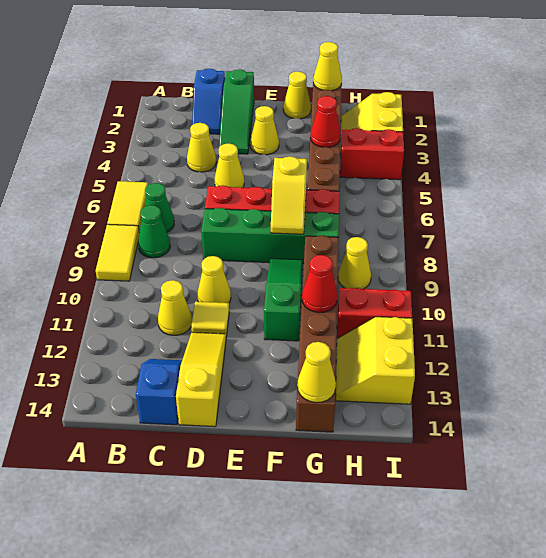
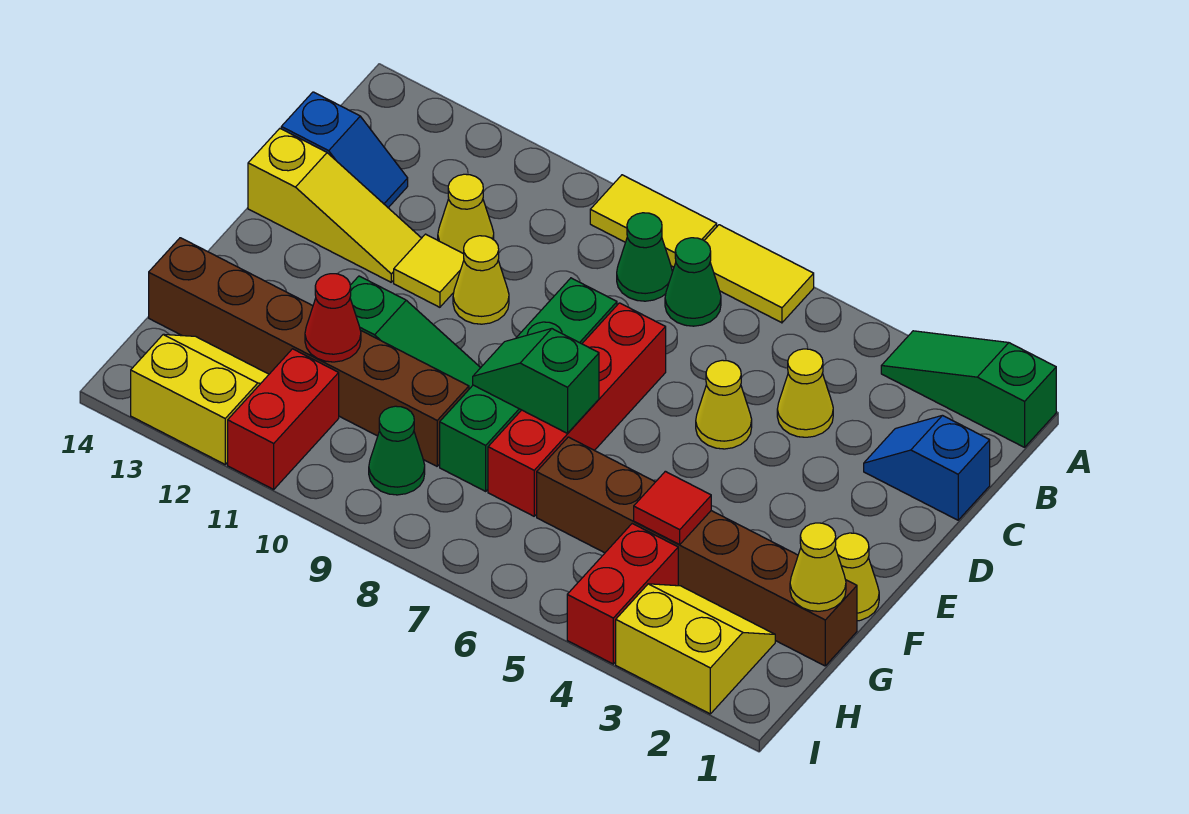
green slope D1:D3 level 1 top 1 -> green slope A1:A3 level 1 top 1
yellow cone E3 level 1 -> none
yellow slope F7:F8 level 2 top 7 -> green slope F7:F8 level 2 top 7
red cone G4 level 2 -> red tile G4 level 2
yellow cone G14 level 2 -> none
yellow cone H9 level 1 -> green cone H9 level 1

